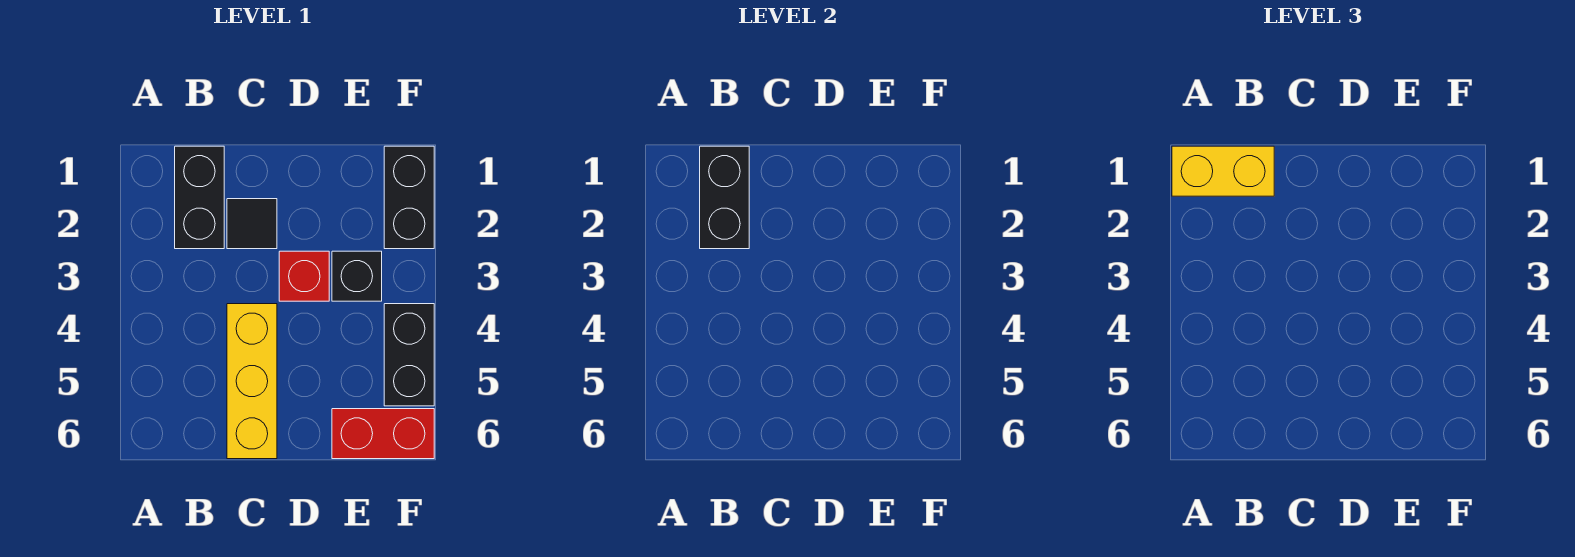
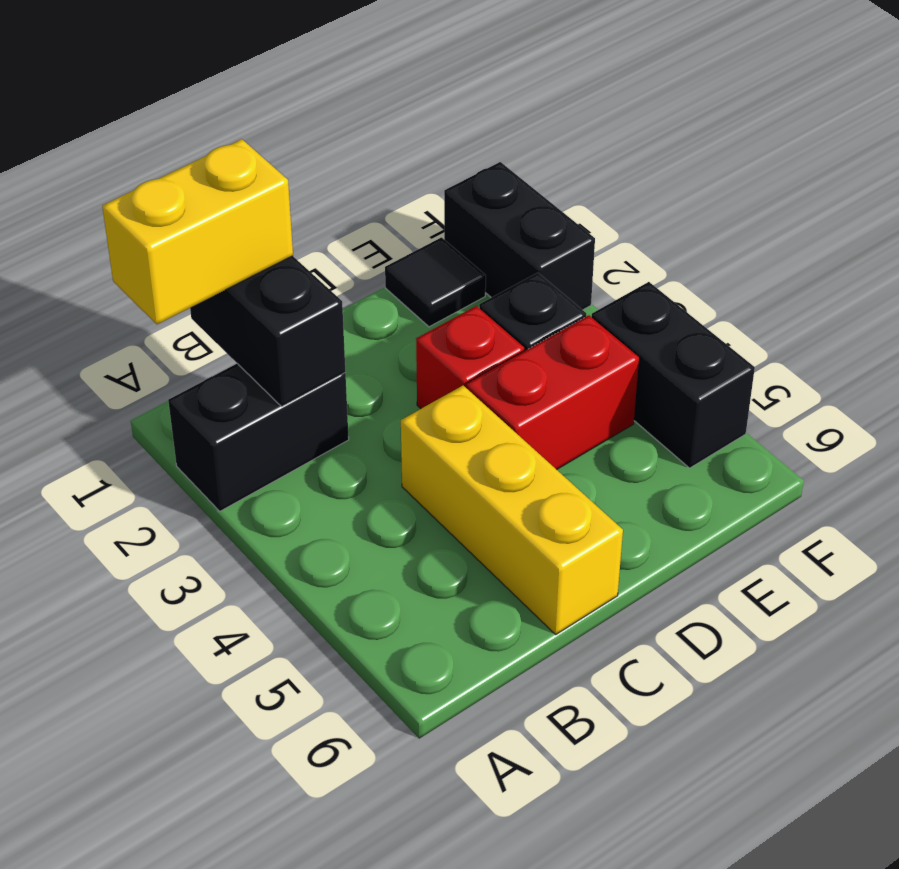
black brick B1:B2 level 1 -> black brick A2:B2 level 1
black tile C2 level 1 -> black tile E1 level 1
red brick E6:F6 level 1 -> red brick D4:E4 level 1

